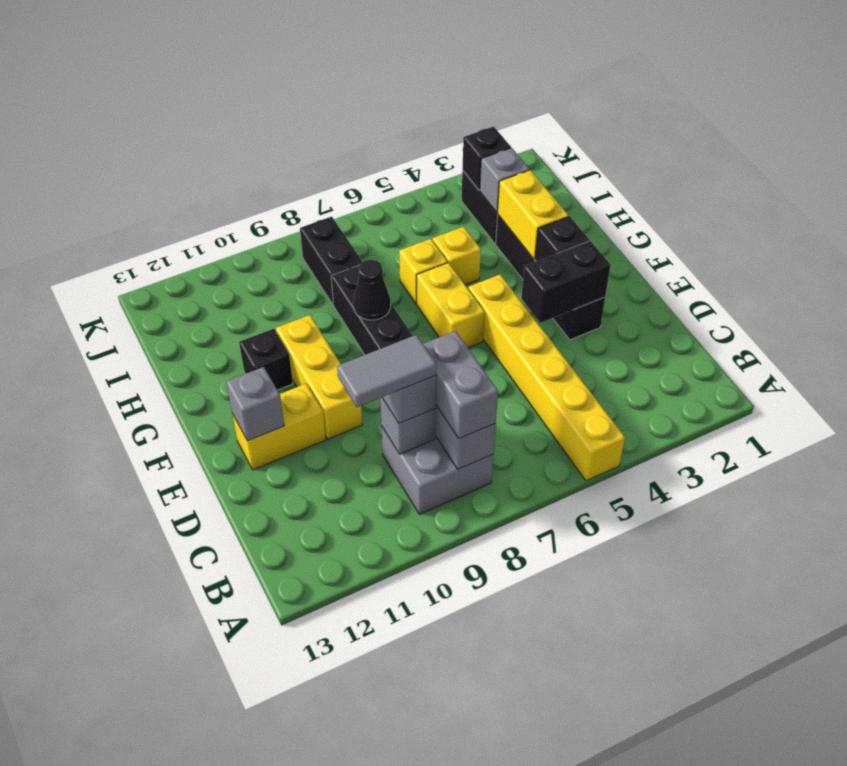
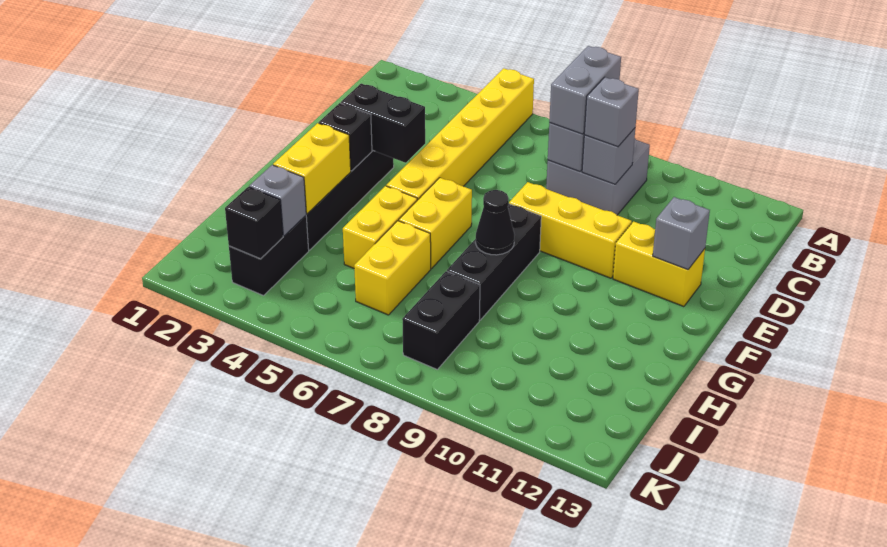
grey tile C9:C10 level 4 -> none
yellow brick E10:G10 level 1 -> yellow brick E8:E10 level 1
black brick G11 level 1 -> none
yellow brick H5 level 1 -> yellow brick G5:H5 level 1
yellow brick H6 level 1 -> yellow brick H6:I6 level 1

